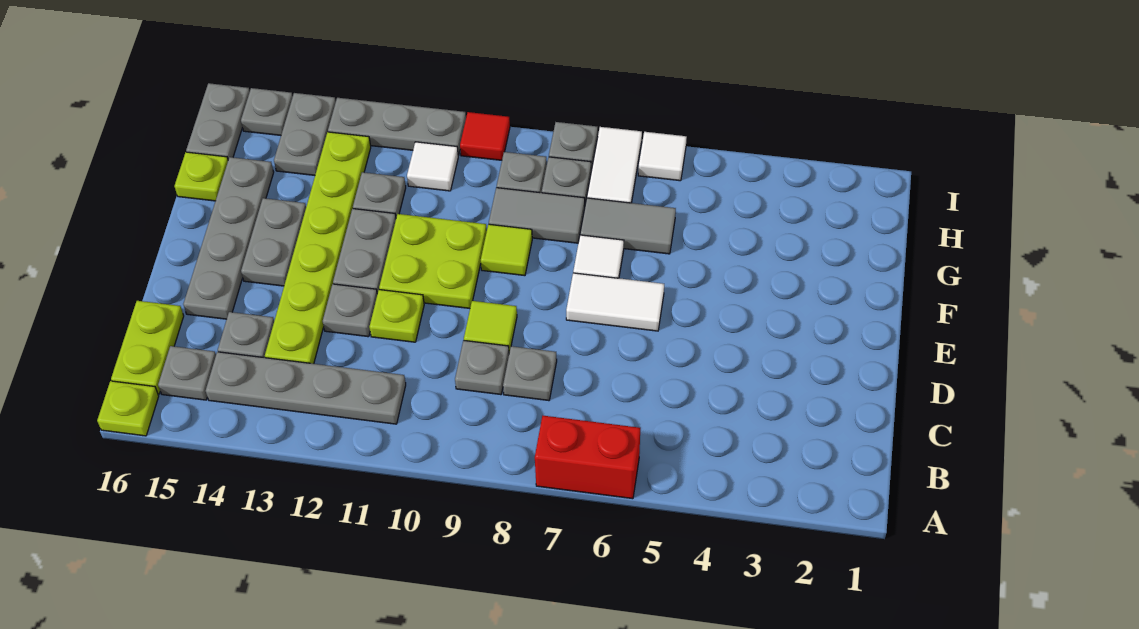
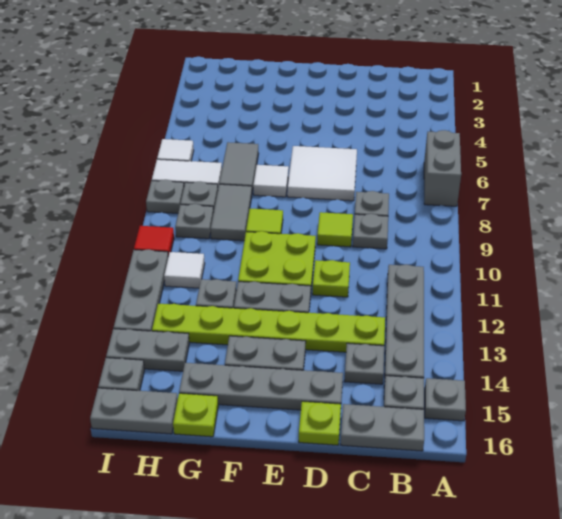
red brick A6:A7 level 1 -> grey brick A6:A7 level 1
lime plate A16 level 1 -> lime plate D16 level 1
lime plate B16:C16 level 1 -> grey plate B16:C16 level 1
grey plate D12 level 1 -> grey plate A15 level 1
white tile E6:E7 level 1 -> white tile D6:E7 level 1

